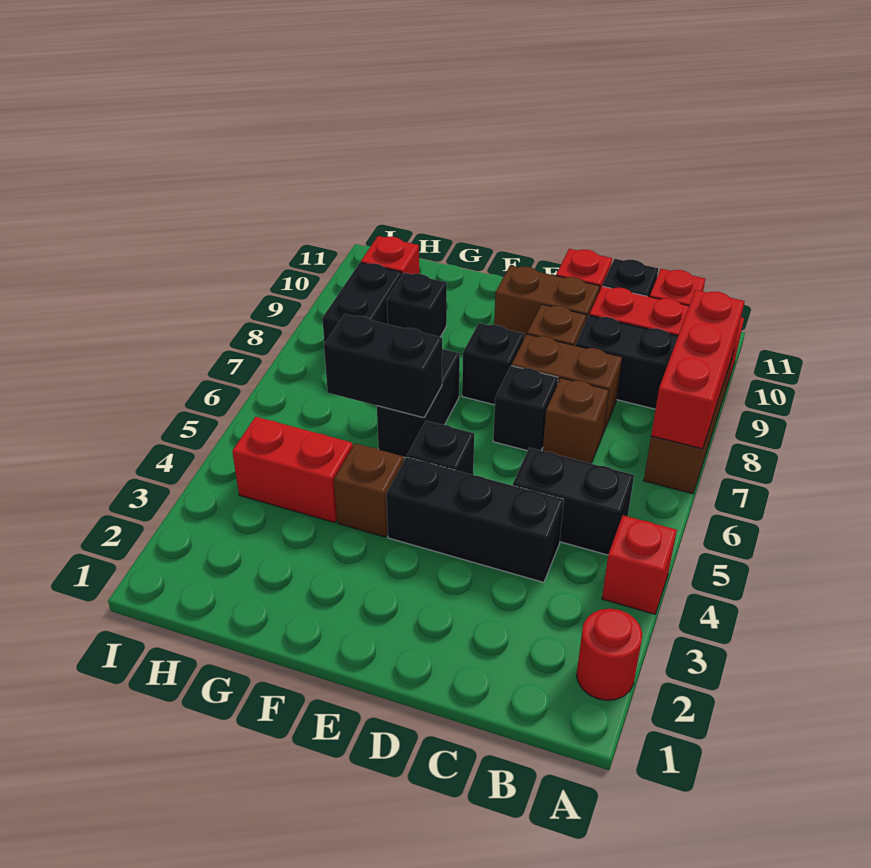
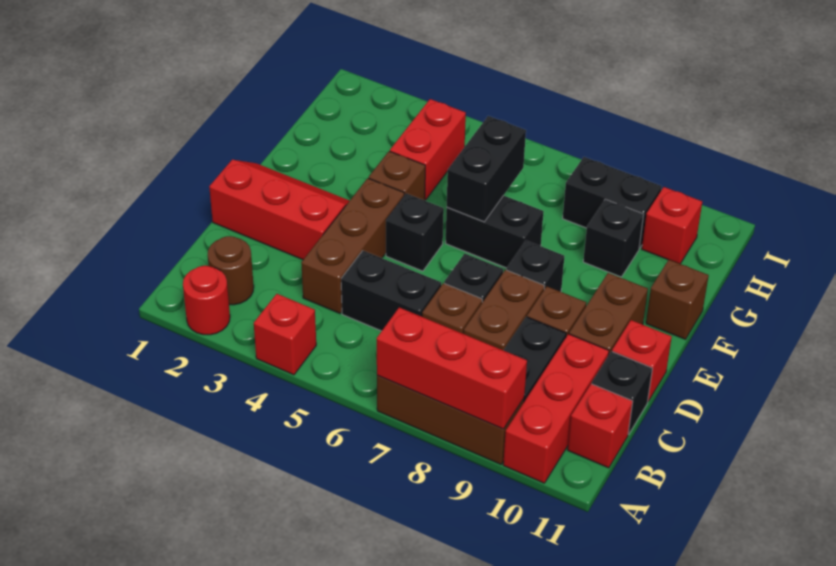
none -> brown round brick B2 level 1
black brick B5:C5 level 1 -> black brick C5:C6 level 1
black brick C4:E4 level 1 -> brown brick C4:E4 level 1
none -> red slope D1:E3 level 1 top D
none -> brown brick F11 level 1

